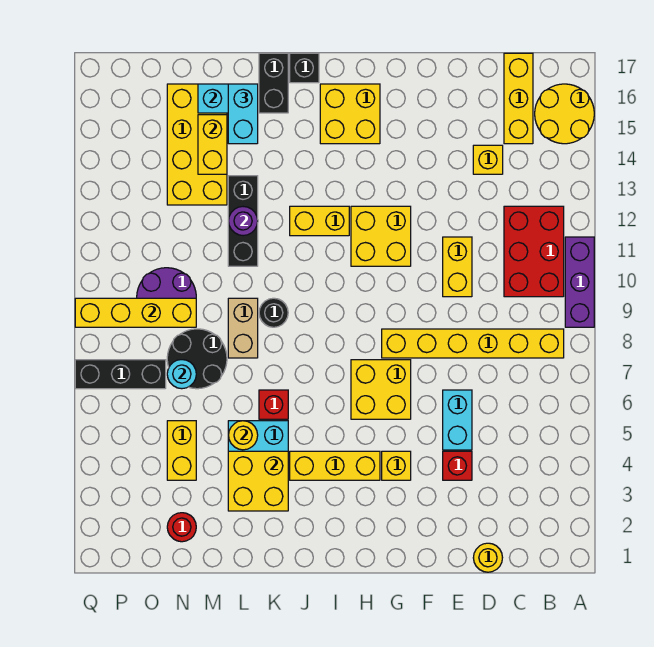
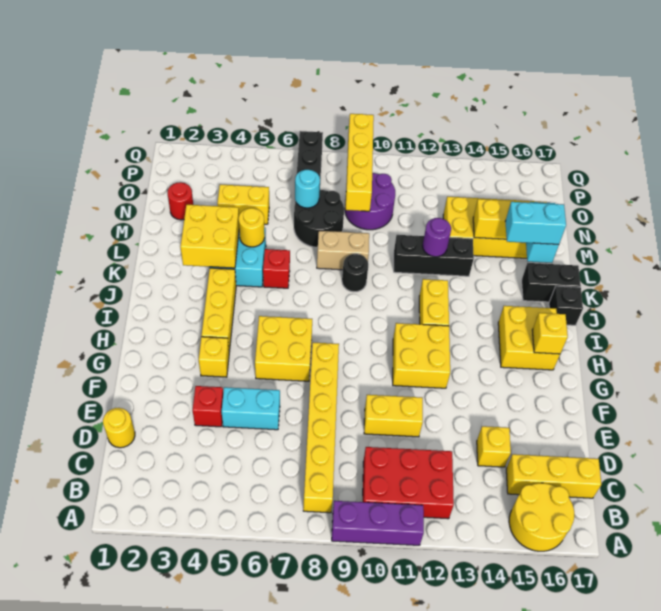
none -> yellow brick H16 level 2

